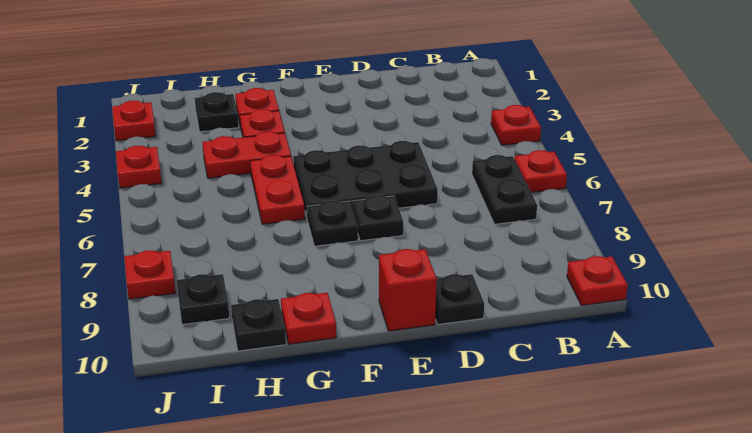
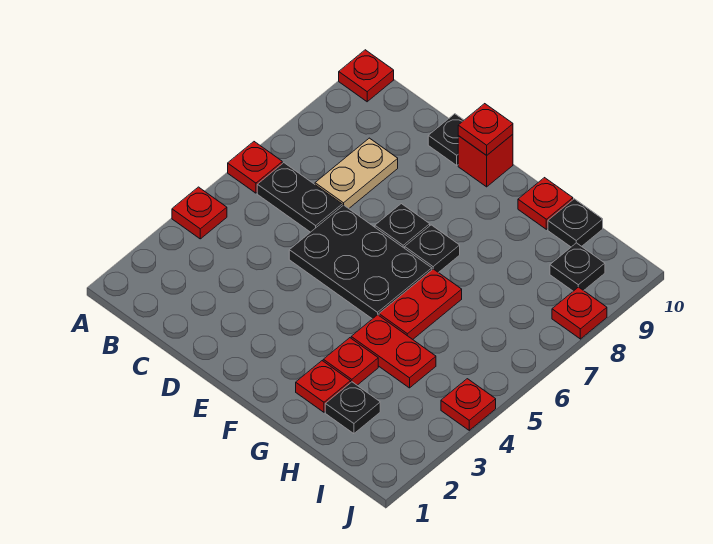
black plate B6:B7 level 1 -> black plate B6:C6 level 1
none -> tan plate C7:C8 level 1
red plate J2 level 1 -> red plate E10 level 2

